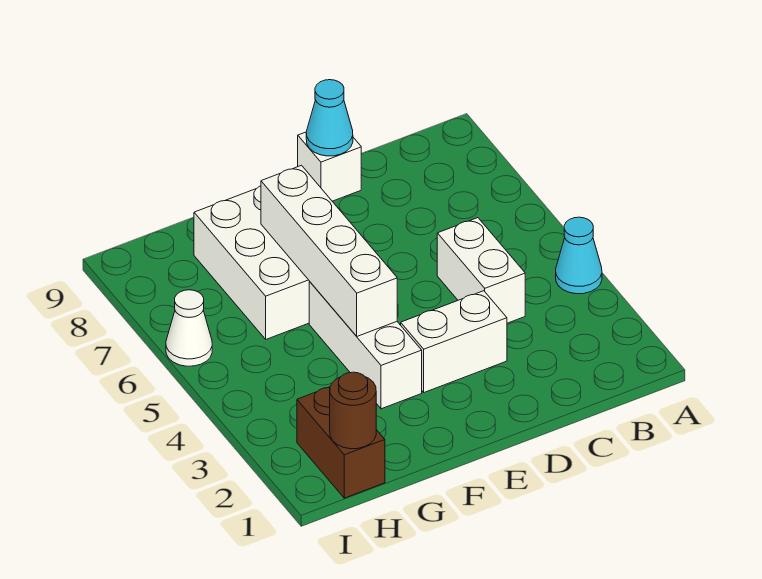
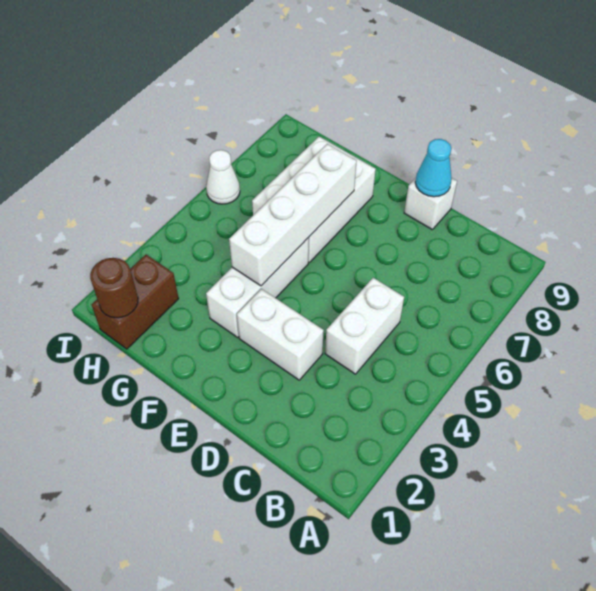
cyan cone A4 level 1 -> none

